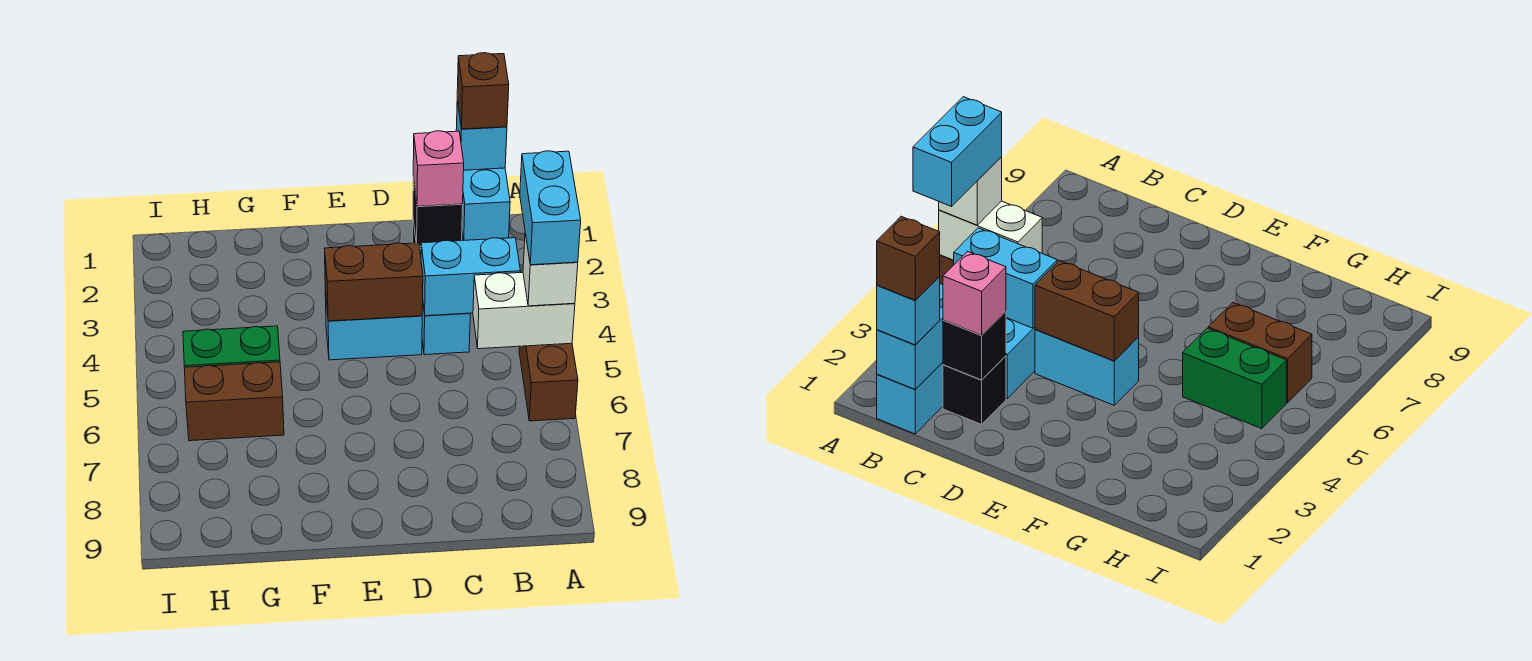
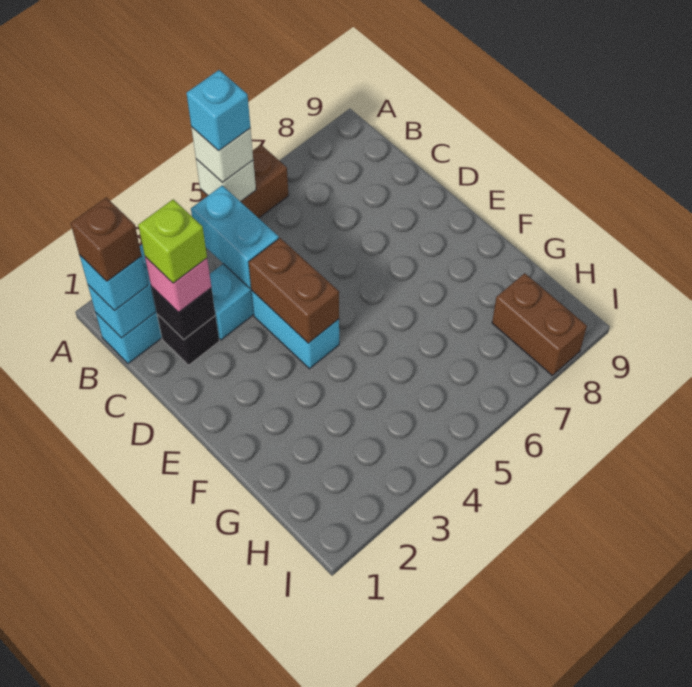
cyan brick A4:A5 level 4 -> cyan brick A5 level 4
white brick A5:B5 level 2 -> white brick A5 level 2
none -> lime brick C2 level 4
green brick G5:H5 level 1 -> none
brown brick G6:H6 level 1 -> brown brick H8:I8 level 1

